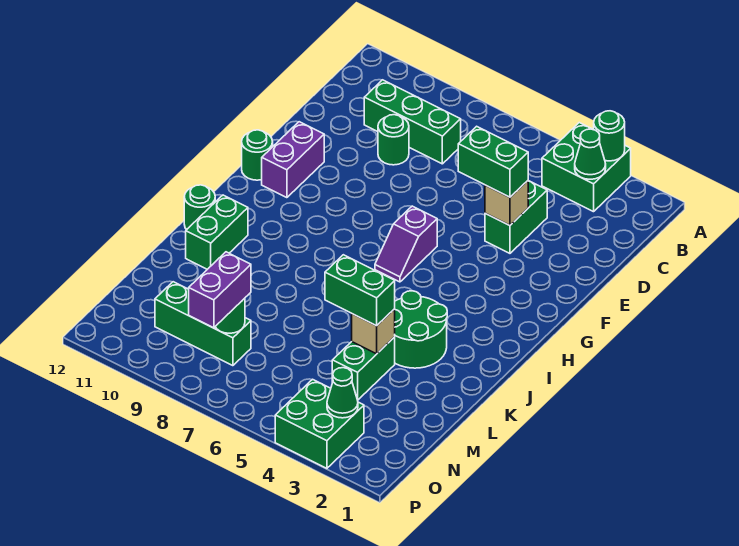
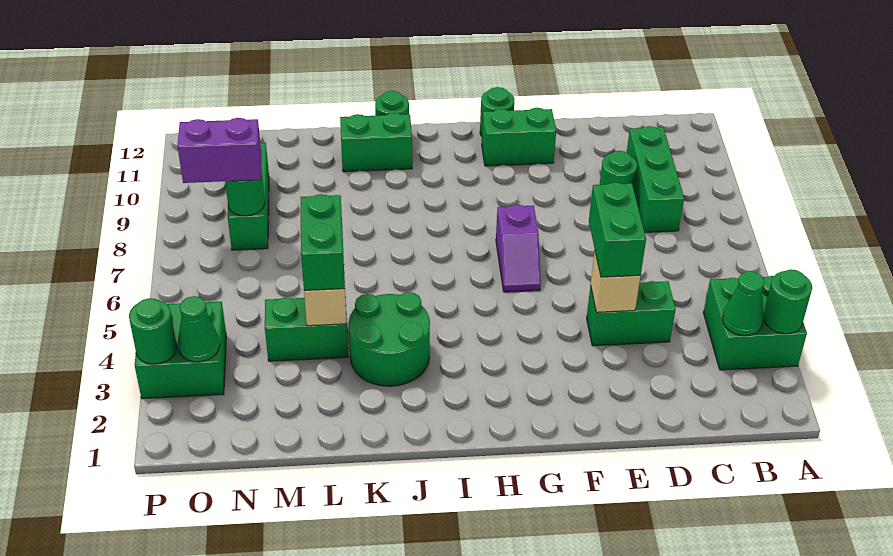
purple brick F11:G11 level 1 -> green brick F11:G11 level 1
purple slope G6:H6 level 1 top G -> purple slope G6:G7 level 1 top 7
none -> green round brick P3 level 2

